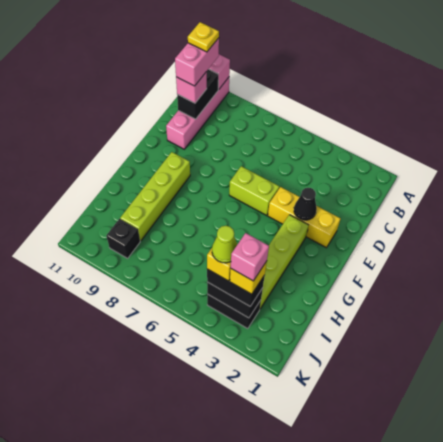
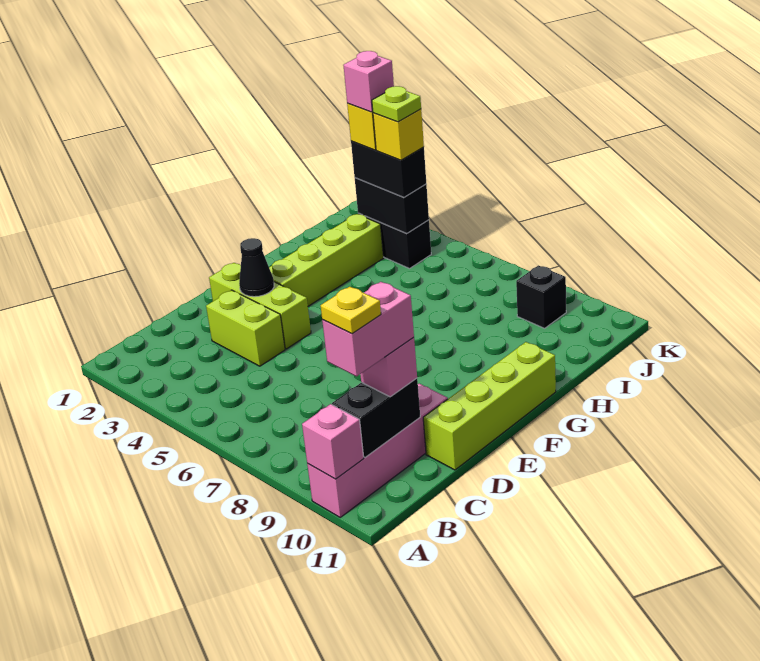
yellow brick E2:E4 level 1 -> lime brick E2:E4 level 1
lime brick E5:E6 level 1 -> lime brick D3:D4 level 1
lime brick F9:I9 level 1 -> lime brick D11:G11 level 1
lime cone J4 level 5 -> lime plate J4 level 5

